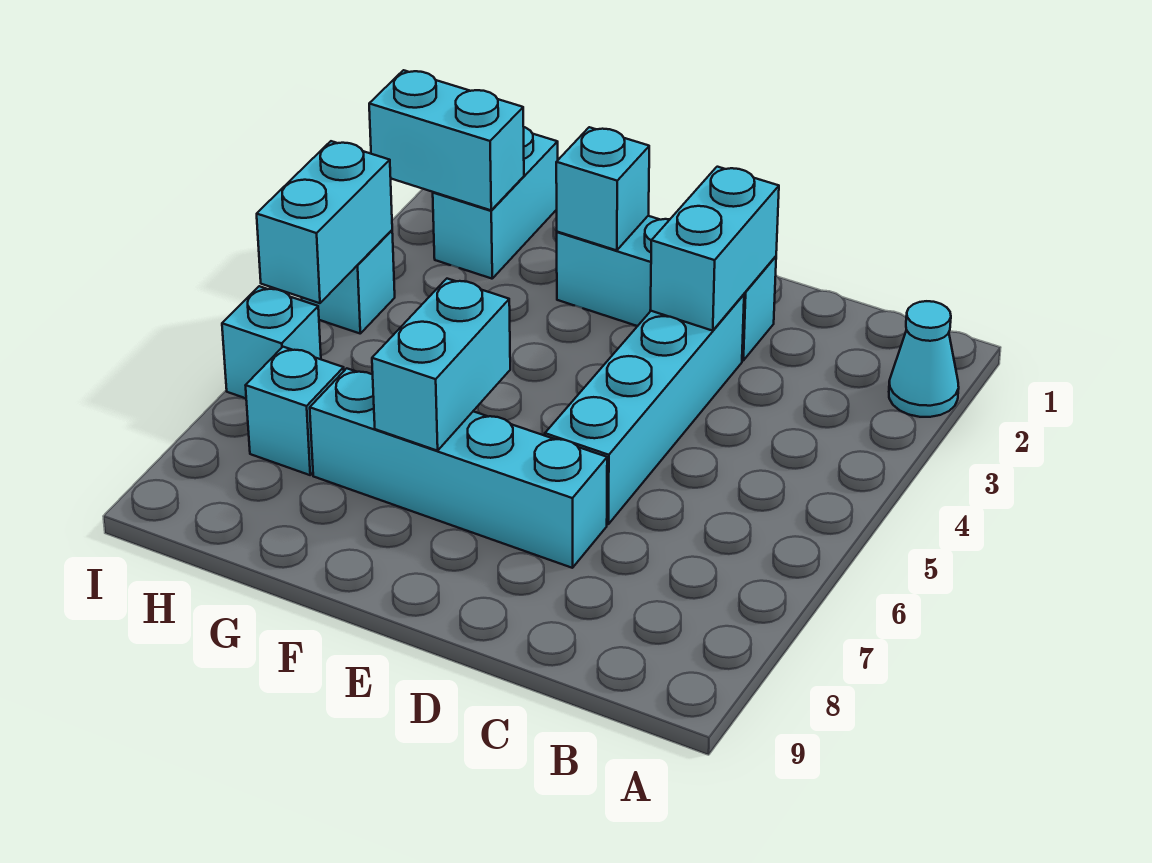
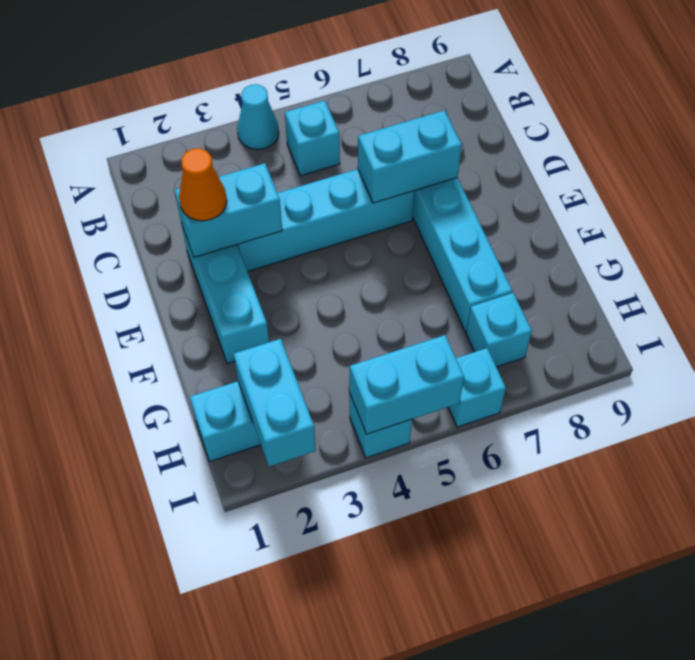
cyan cone A2 level 1 -> cyan cone A4 level 1
none -> orange cone D2 level 3
cyan brick F2 level 2 -> cyan brick B5 level 1
cyan brick F6:F7 level 2 -> cyan brick D6:D7 level 2

